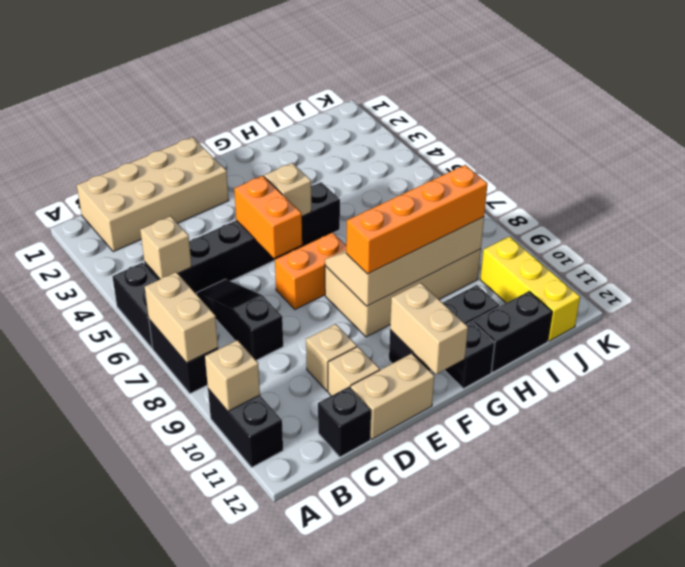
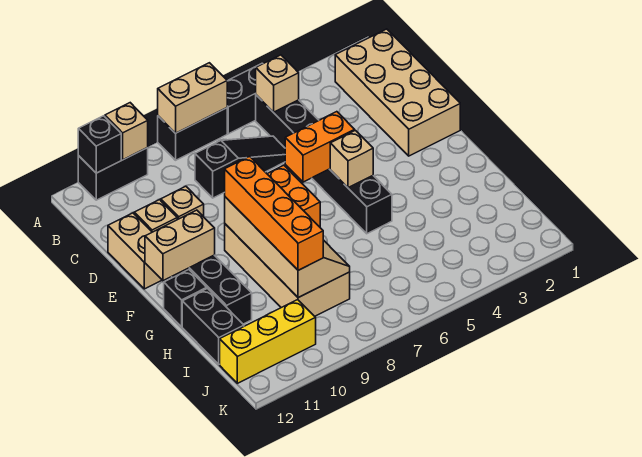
black brick C12 level 1 -> black brick A11 level 2

